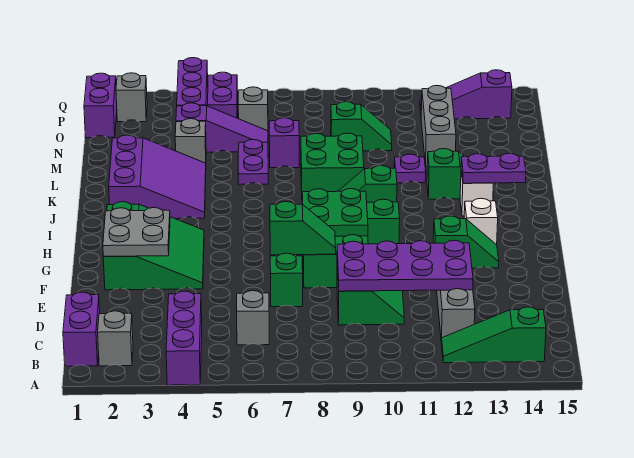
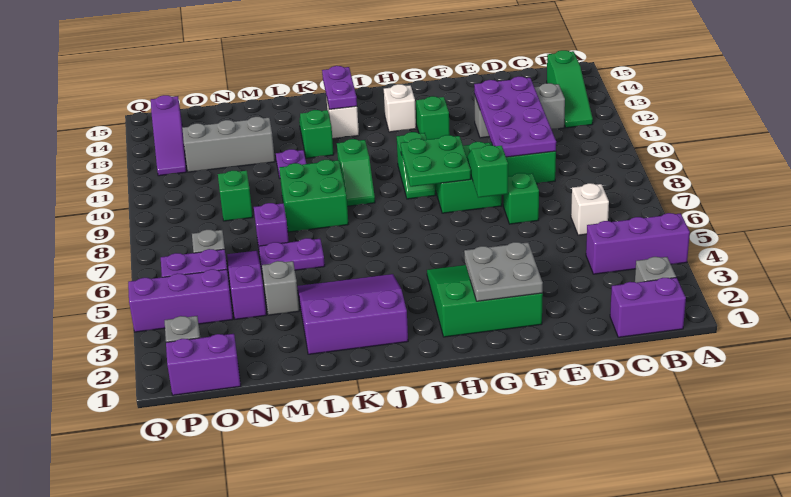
grey brick C6 level 1 -> white brick C6 level 1

